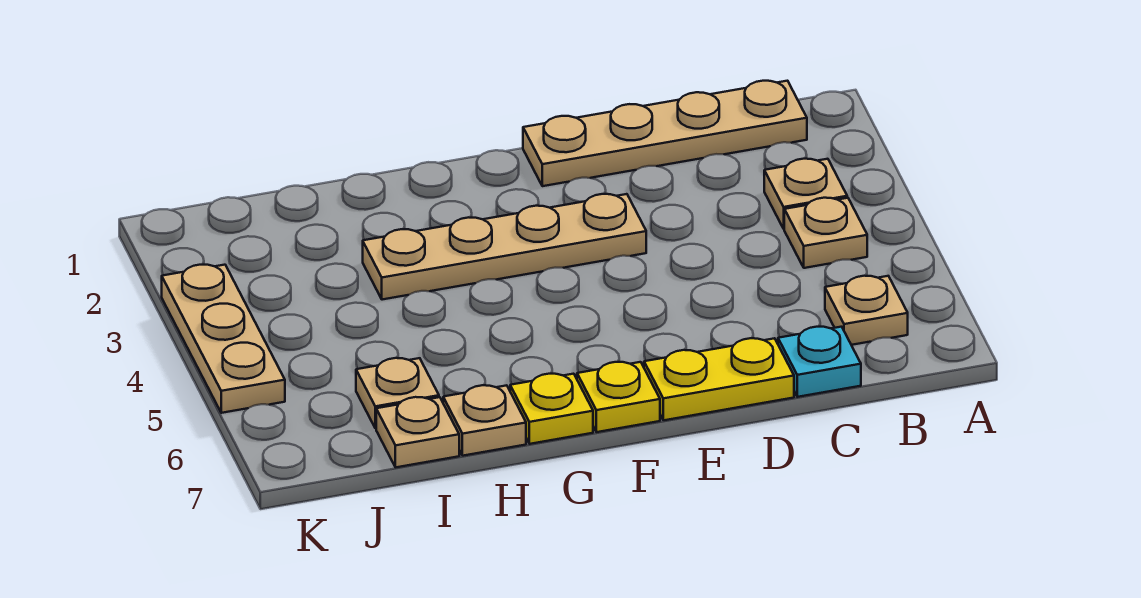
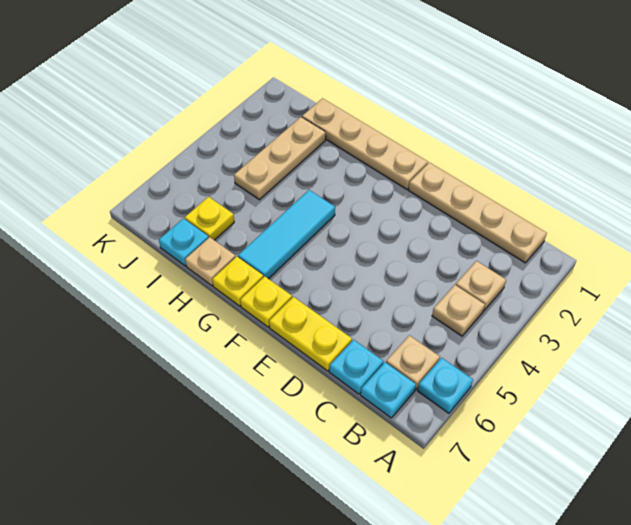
none -> cyan plate A6 level 1
none -> cyan plate B7 level 1
tan plate E3:H3 level 1 -> tan plate F1:I1 level 1
none -> cyan tile G4:G6 level 1
tan plate I6 level 1 -> yellow plate I6 level 1
tan plate I7 level 1 -> cyan plate I7 level 1
tan plate K3:K5 level 1 -> tan plate I2:I4 level 1

